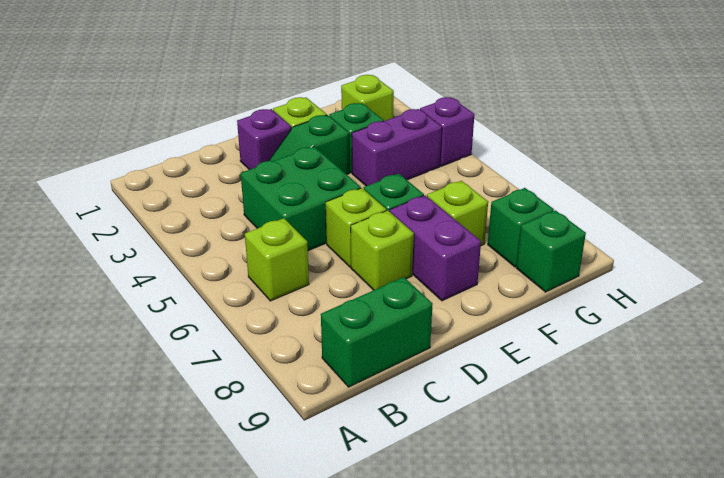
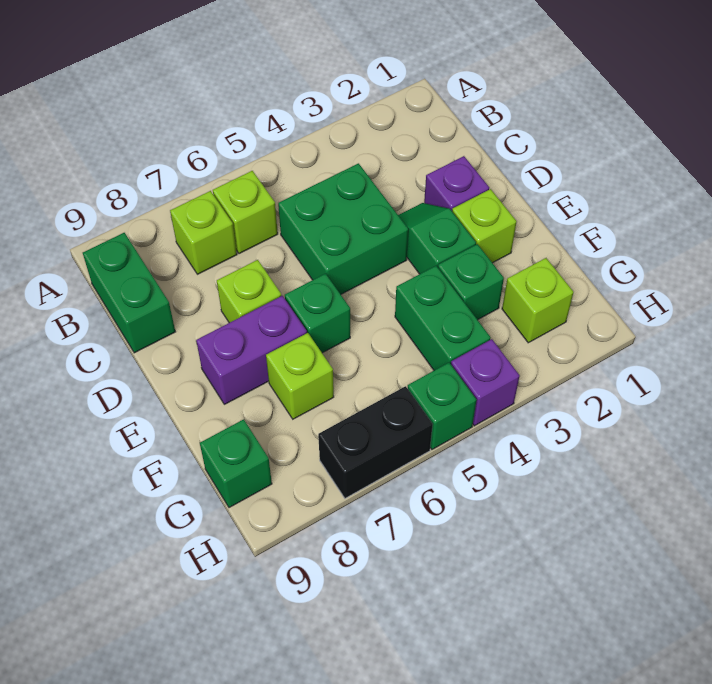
lime brick D6 level 1 -> lime brick B7 level 1
purple brick F4:G4 level 1 -> green brick F4:G4 level 1
green brick G8 level 1 -> green brick H5 level 1
none -> black brick H6:H7 level 1

